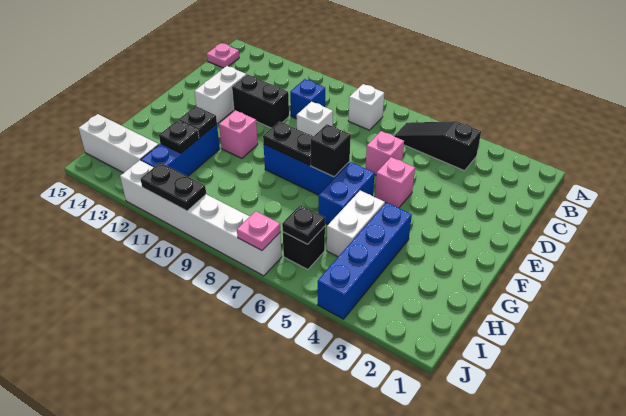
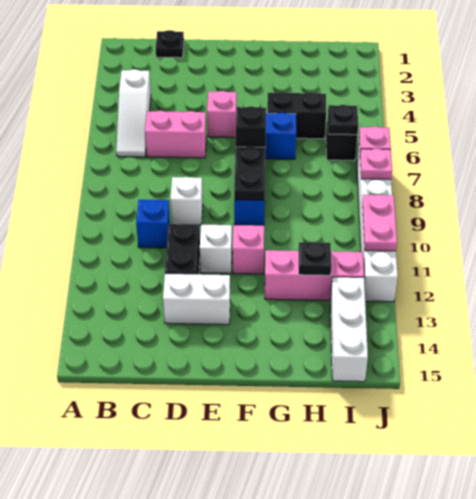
black slope B4:B6 level 1 top 4 -> white slope B4:B6 level 1 top 4
white brick B8 level 1 -> white brick E11 level 1
pink plate B15 level 1 -> pink plate J8 level 2
pink brick D6 level 1 -> pink brick C6:D6 level 1
blue brick G4:J4 level 1 -> none
white brick G5:H5 level 1 -> black brick G5:H5 level 1
blue brick G12:I12 level 1 -> pink brick G12:I12 level 1
black plate G12 level 2 -> black plate C1 level 1
black plate J10:J11 level 2 -> pink plate J10:J11 level 2

